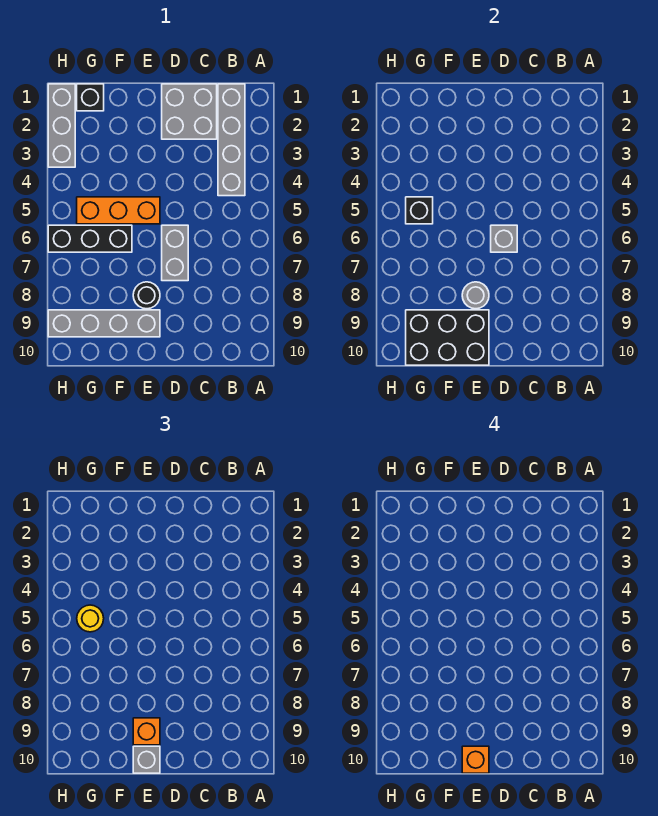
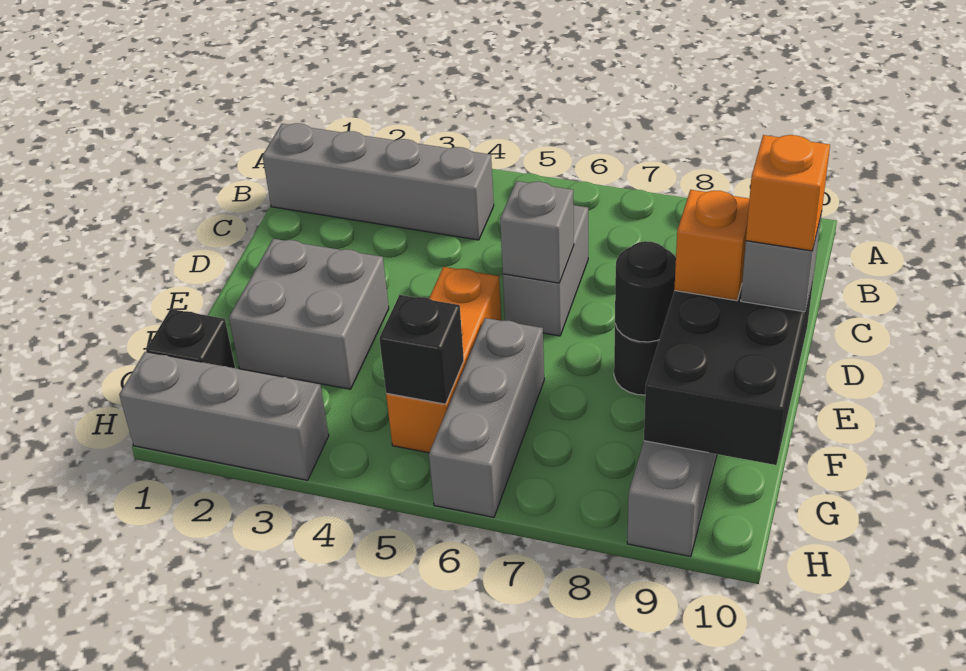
grey brick C1:D2 level 1 -> grey brick E2:F3 level 1
grey brick D6:D7 level 1 -> grey brick C6:D6 level 1
grey round brick E8 level 2 -> black round brick E8 level 2
black brick F6:H6 level 1 -> grey brick F6:H6 level 1
yellow round brick G5 level 3 -> none

